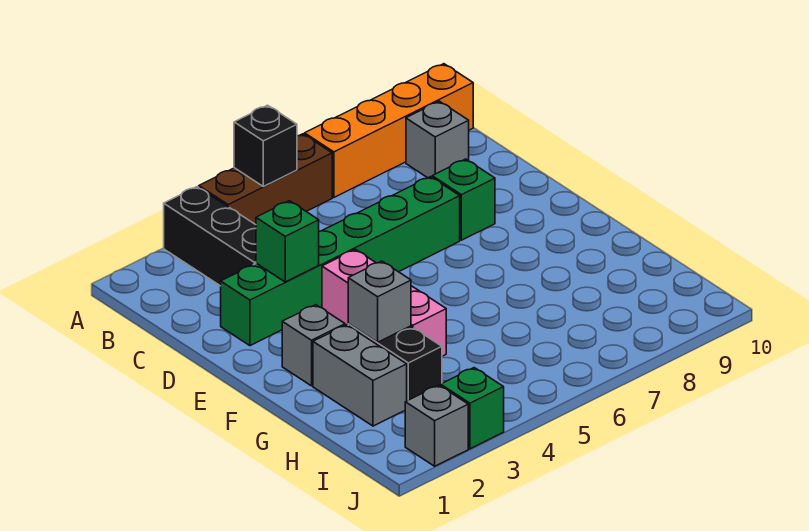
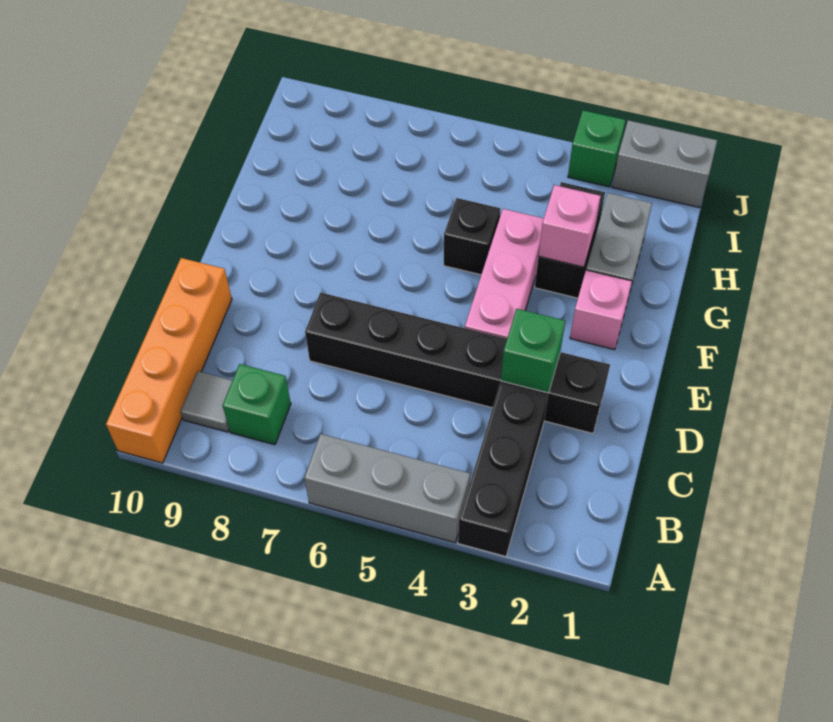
brown brick A4:A6 level 1 -> grey brick A4:A6 level 1
black brick A5 level 2 -> black brick G5 level 1
orange brick A7:A10 level 1 -> orange brick A10:D10 level 1
grey brick B9 level 1 -> grey tile B9 level 1
green brick D2:D7 level 1 -> black brick D2:D7 level 1
green brick D8 level 1 -> green brick B8 level 1
grey brick F2 level 1 -> pink brick F2 level 1
grey brick G3 level 2 -> pink brick G3 level 2
grey brick J2 level 1 -> grey brick J1:J2 level 1

